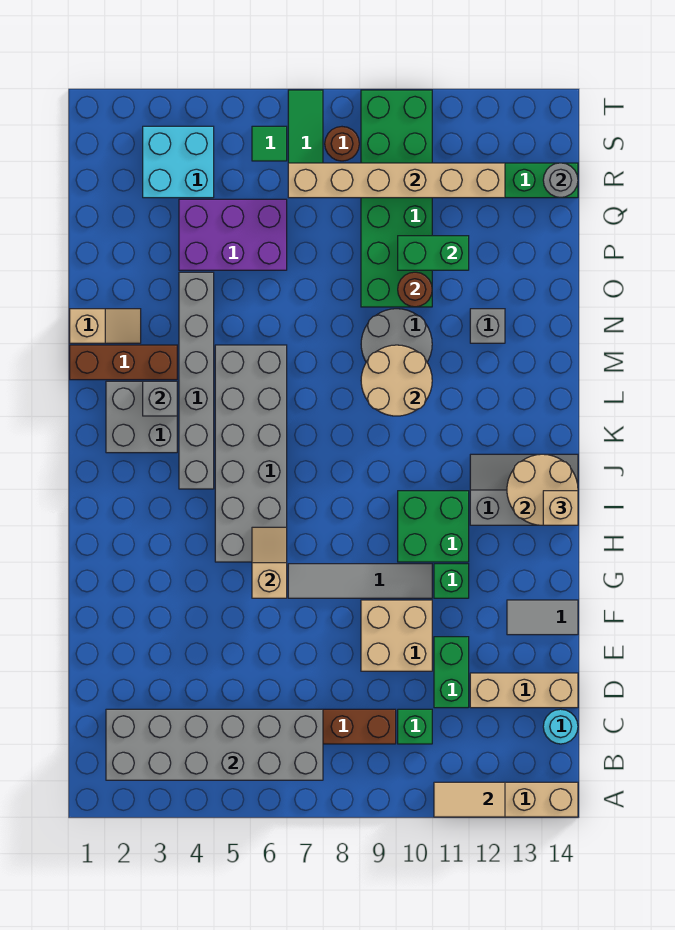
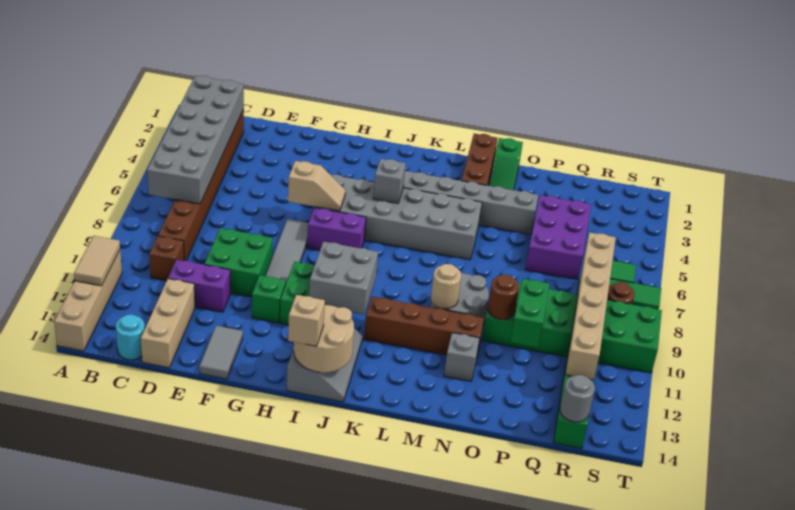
green brick C10 level 1 -> brown brick C10 level 1
green brick D11:E11 level 1 -> purple brick D11:E11 level 1
tan brick E9:F10 level 1 -> green brick E9:F10 level 1
none -> purple brick H7:I7 level 1
grey brick K2:L3 level 1 -> grey brick I10:J11 level 2
none -> brown brick K11:N11 level 1
grey brick L3 level 2 -> grey brick J5 level 2
tan round brick L9:M10 level 2 -> tan round brick M10 level 2
tan slope N1:N2 level 1 top 1 -> green slope N1:N2 level 1 top 1
cyan brick R3:S4 level 1 -> none

